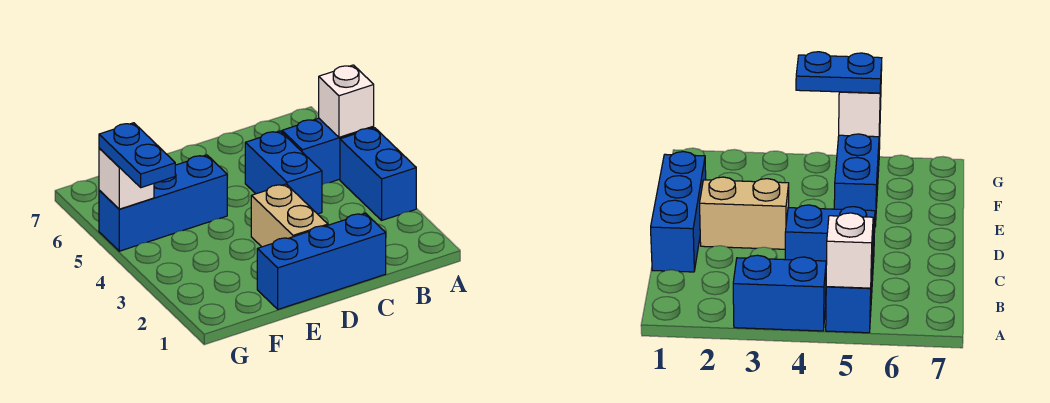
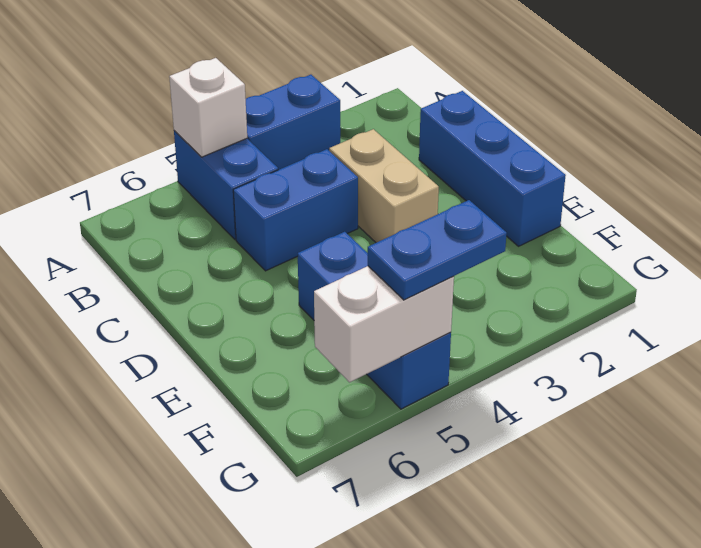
tan brick D2:D3 level 1 -> tan brick C3:D3 level 1
white brick G5 level 2 -> white brick G5:G6 level 2

